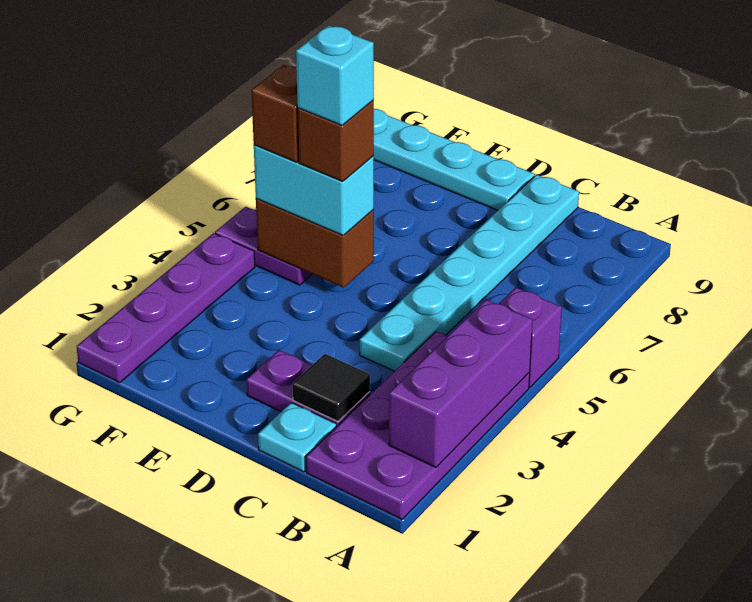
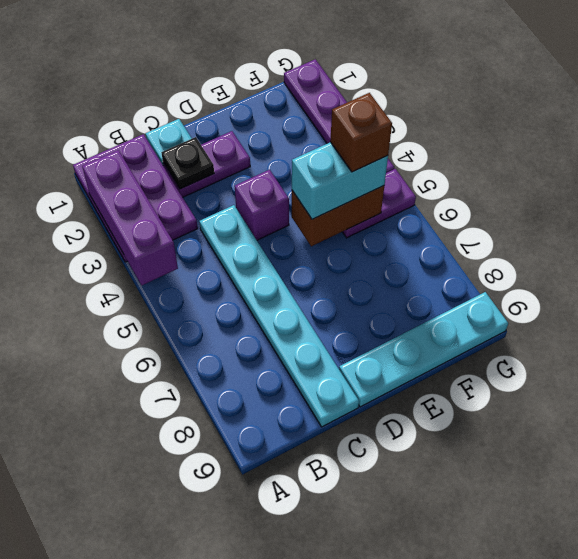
purple plate A1:B4 level 1 -> purple plate A1:B3 level 1
purple brick A5 level 1 -> purple brick D4 level 1
black tile C2 level 2 -> black plate C2 level 2
brown brick E5 level 4 -> none
cyan brick E5 level 5 -> none

